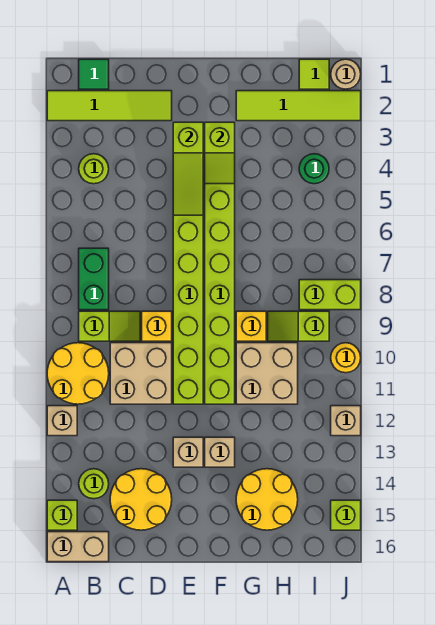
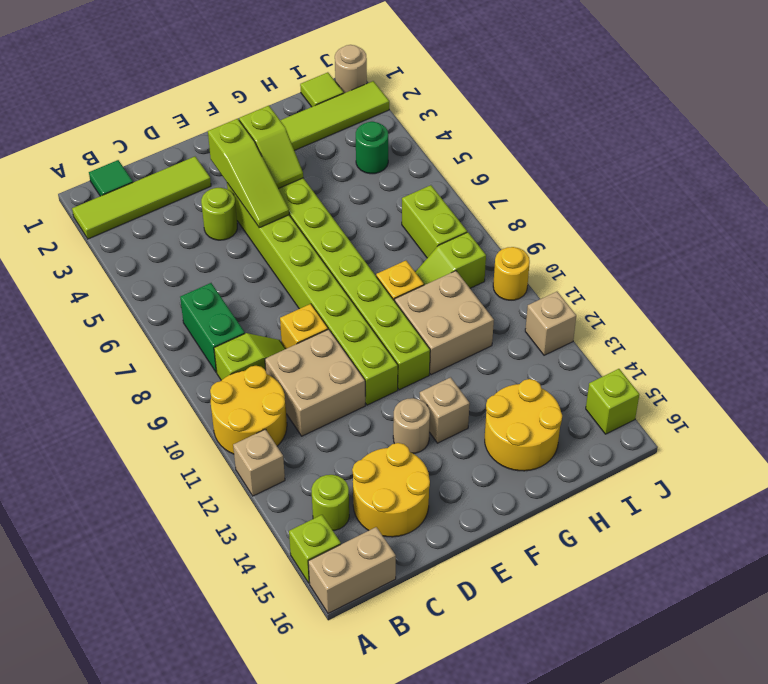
lime round brick B4 level 1 -> lime round brick D4 level 1
tan brick E13 level 1 -> tan round brick E13 level 1
lime brick I8:J8 level 1 -> lime brick I7:I8 level 1

